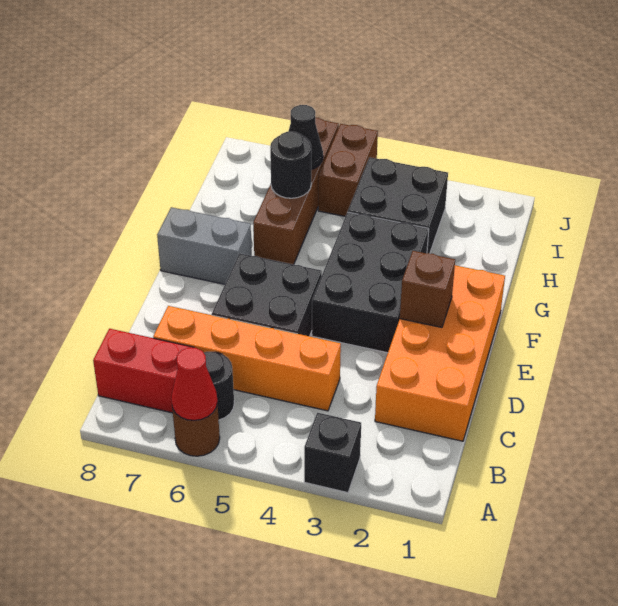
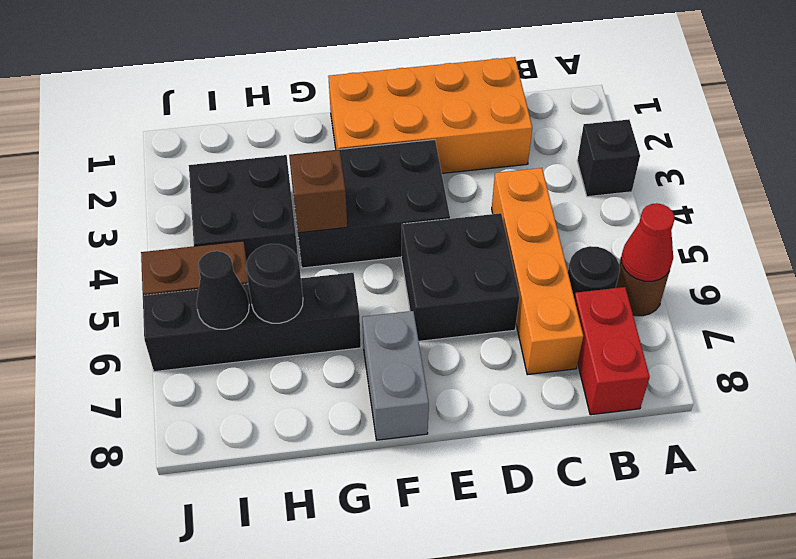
brown brick E2 level 2 -> brown brick G4 level 2
brown brick G6:J6 level 1 -> black brick G6:J6 level 1

